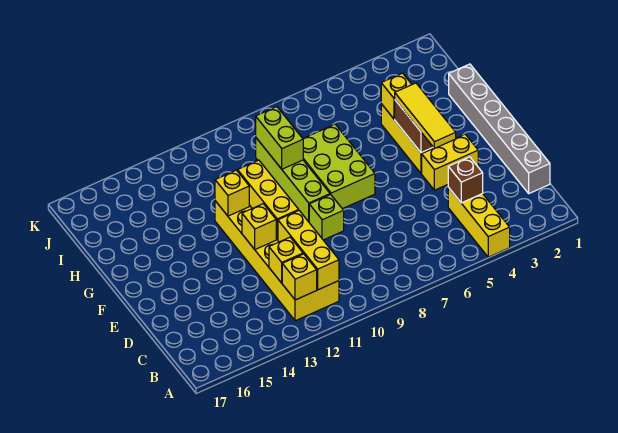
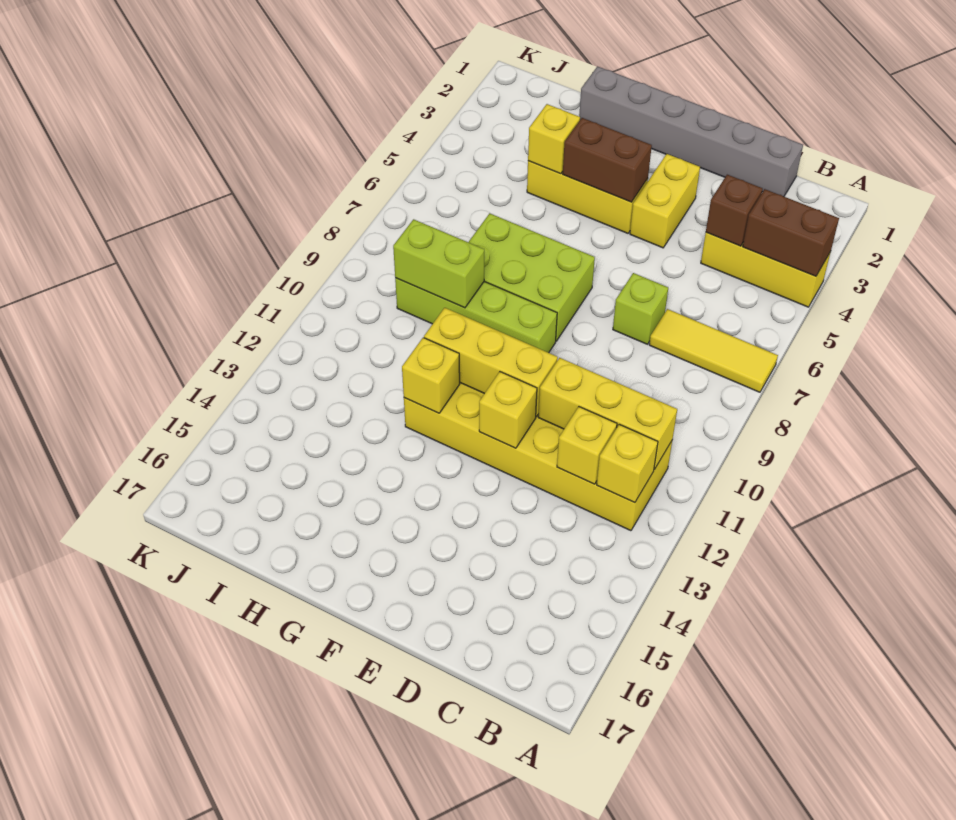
none -> brown brick A4:B4 level 2
yellow tile E4:G4 level 3 -> yellow tile A7:C7 level 1
lime brick E9 level 1 -> lime brick D7 level 1

